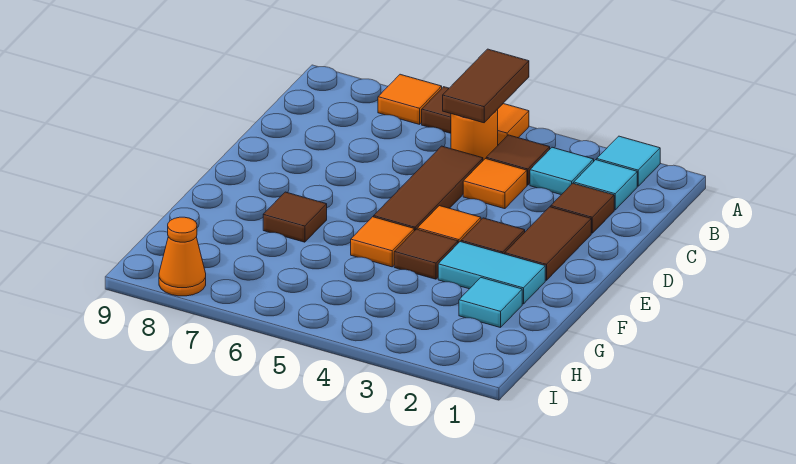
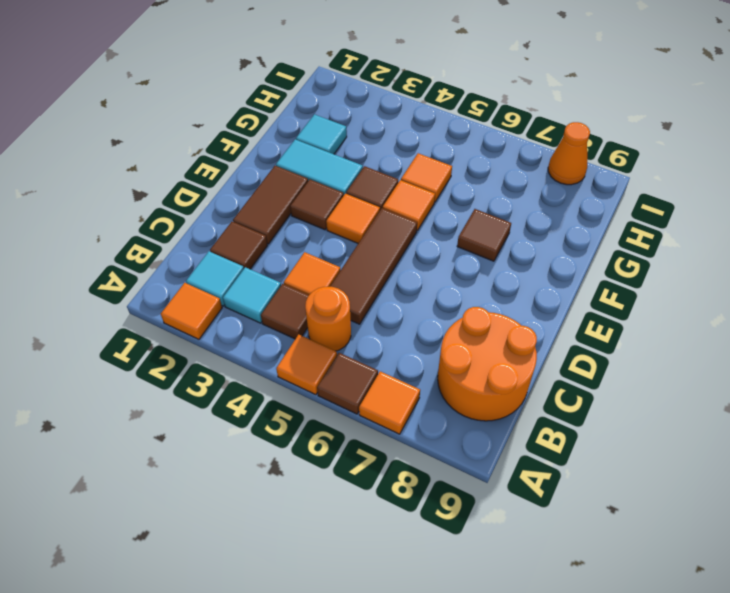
cyan tile A2 level 1 -> orange tile A2 level 1
brown tile A5:B5 level 2 -> none
none -> orange round brick B8:C9 level 1
none -> orange tile G5 level 1

